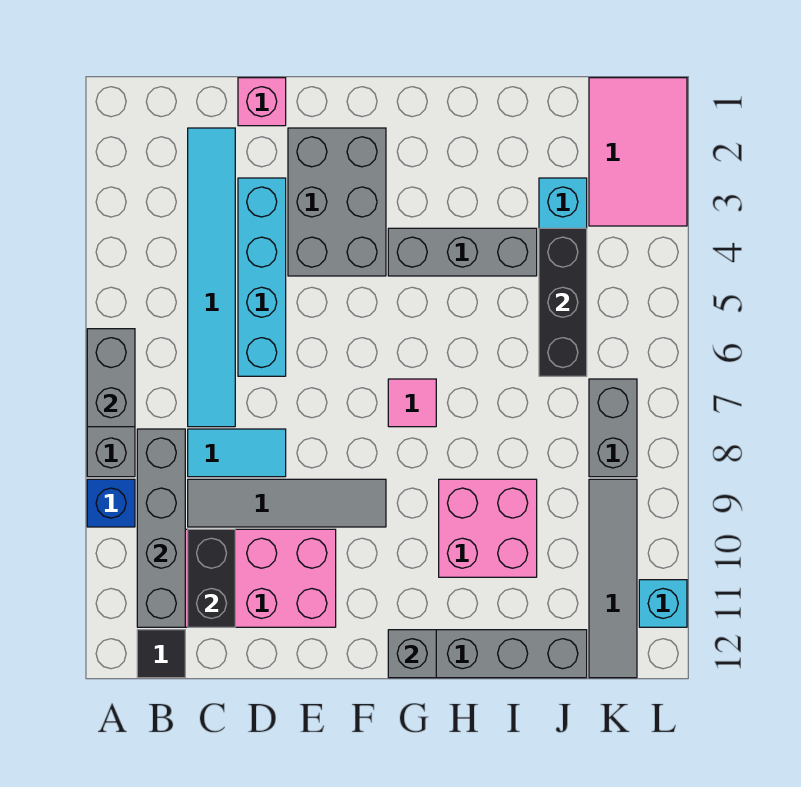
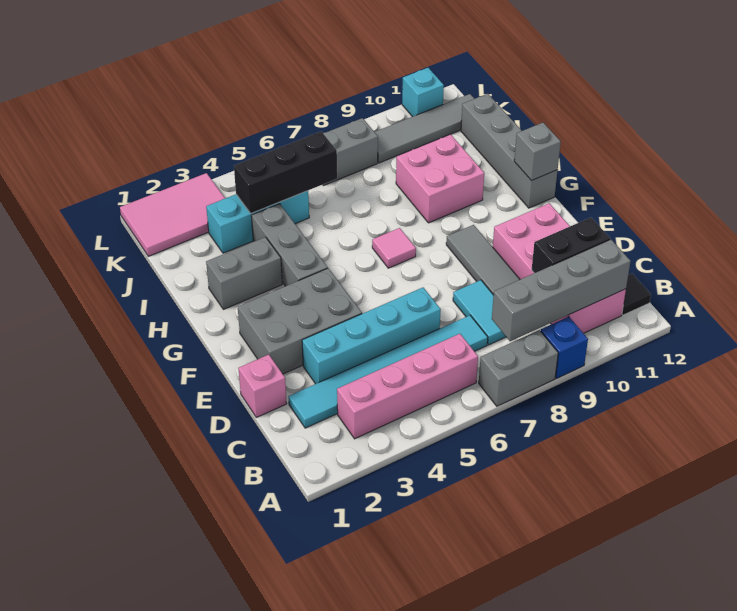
grey brick A6:A7 level 2 -> grey brick H2:H3 level 1
none -> pink brick B3:B6 level 1

